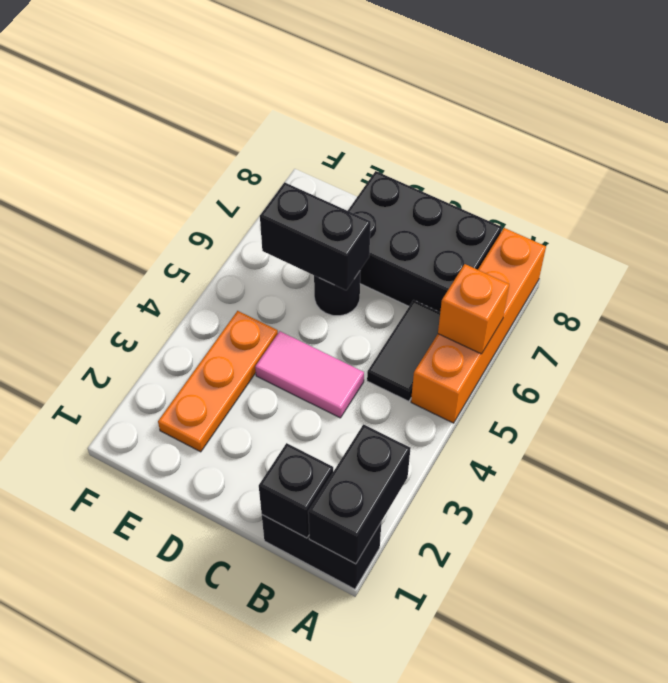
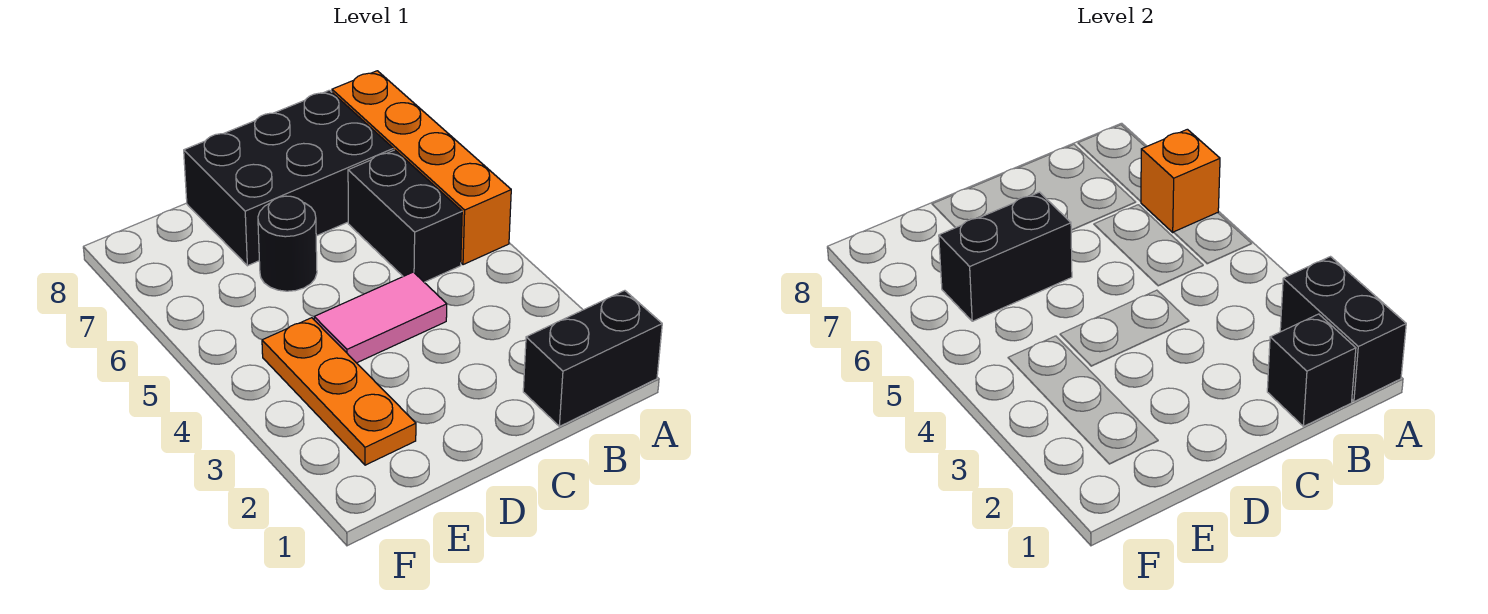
black tile B5:B6 level 1 -> black brick B5:B6 level 1

